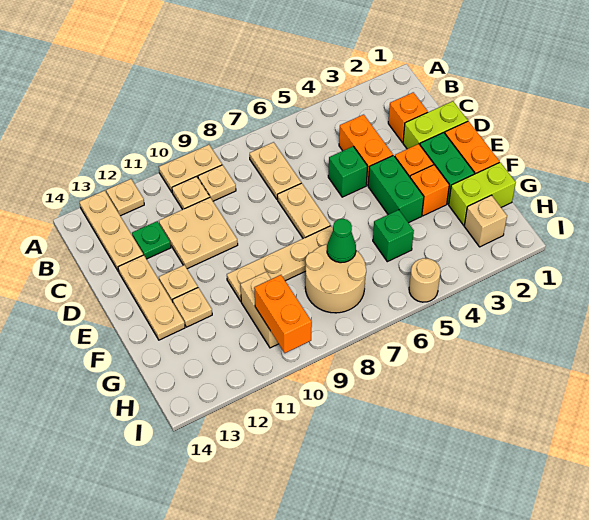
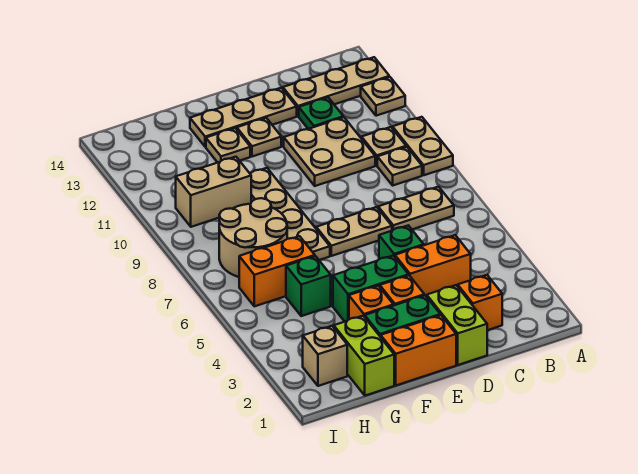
green cone G7 level 2 -> none
orange brick H10:I10 level 2 -> orange brick G6:H6 level 1
tan round brick I5 level 1 -> none

